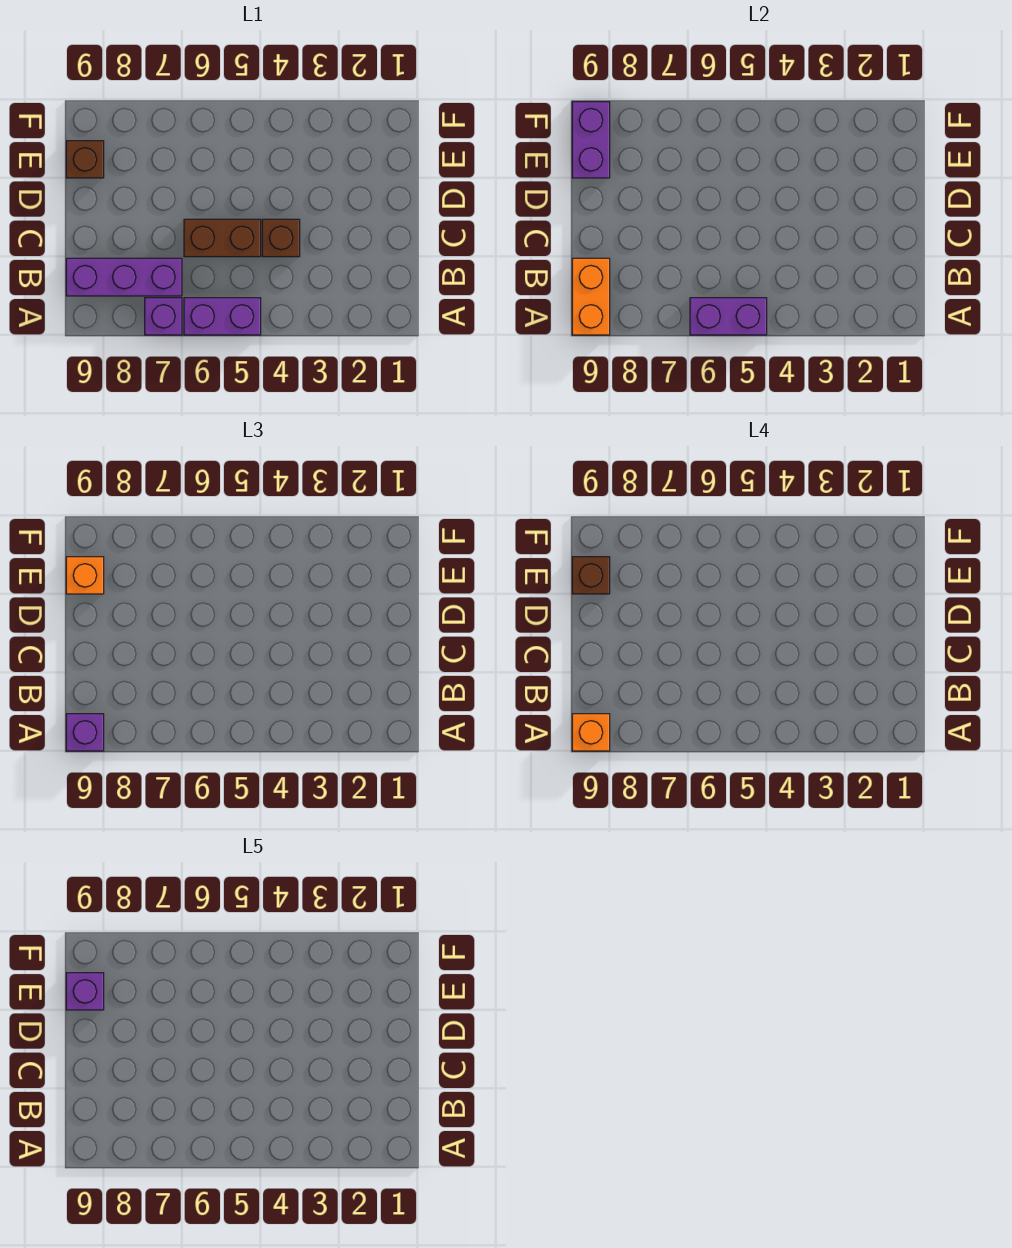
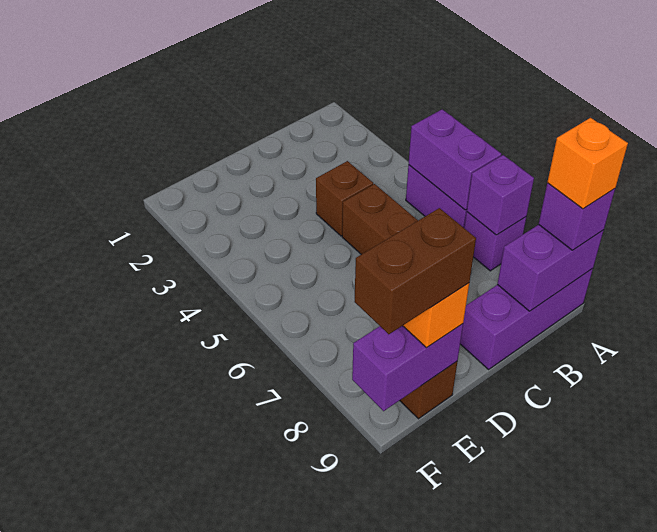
orange brick A9:B9 level 2 -> purple brick A9:B9 level 2
purple brick B7:B9 level 1 -> purple brick A9:C9 level 1
brown brick E9 level 4 -> brown brick E9:F9 level 4
purple brick E9 level 5 -> purple brick A7 level 2

